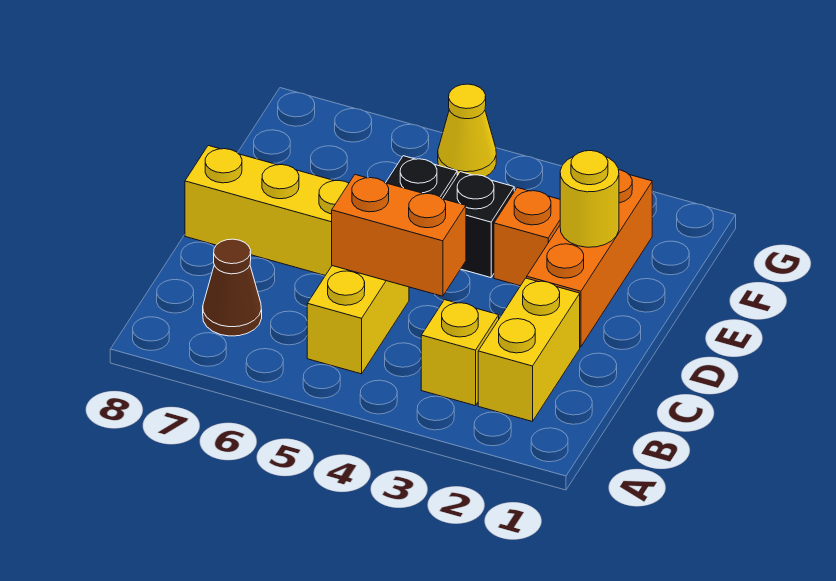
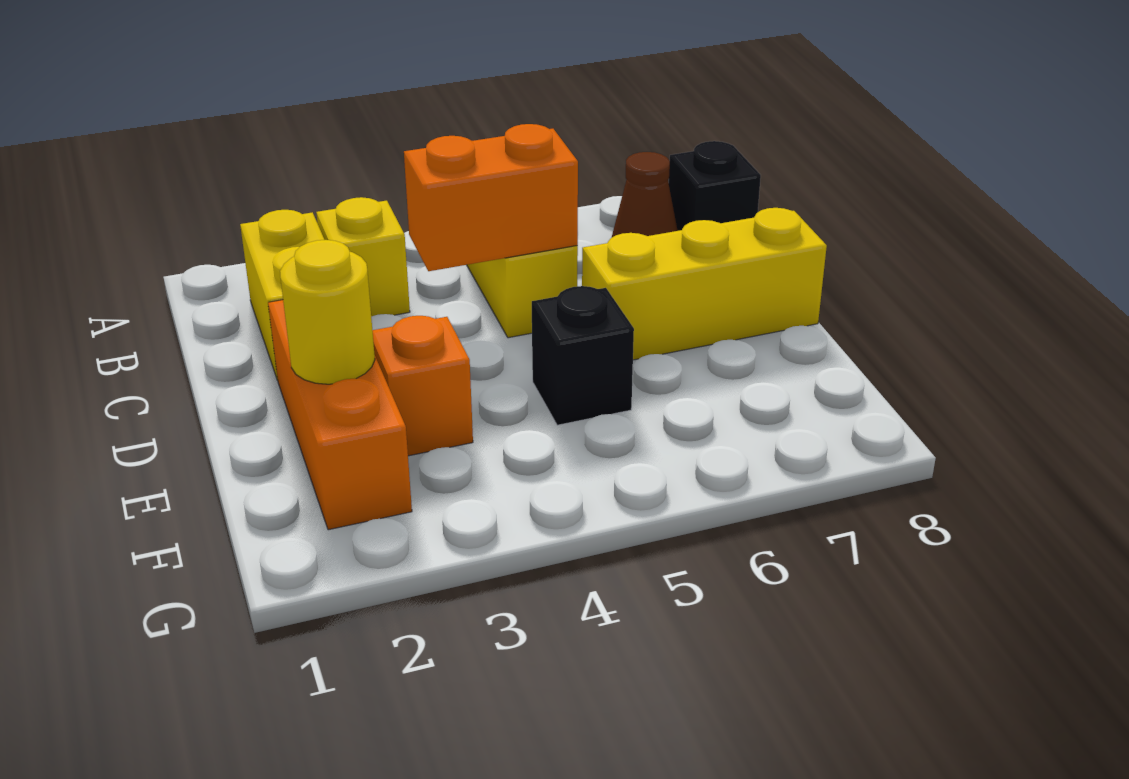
black brick E4 level 1 -> black brick B8 level 1
yellow cone G5 level 1 -> none

